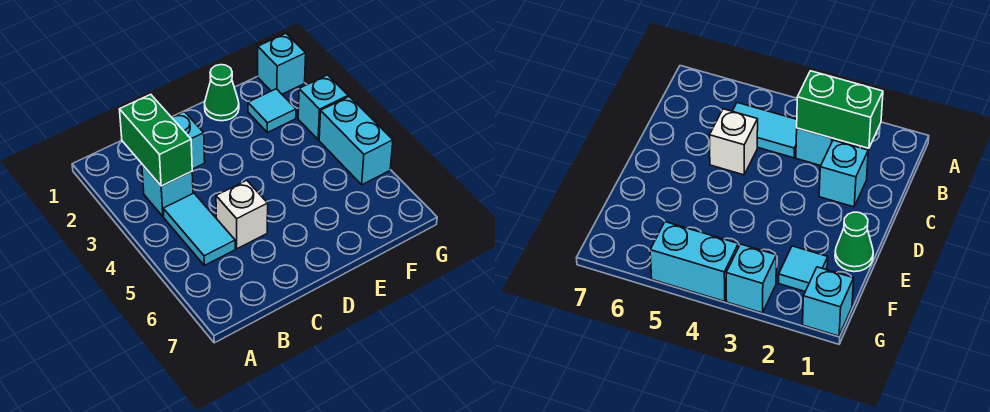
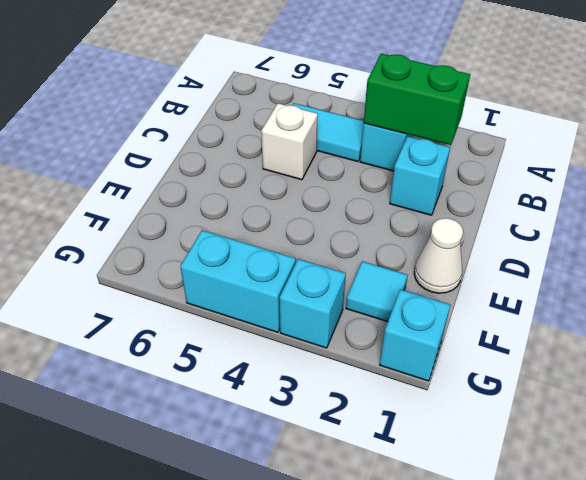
green cone E1 level 1 -> white cone E1 level 1

